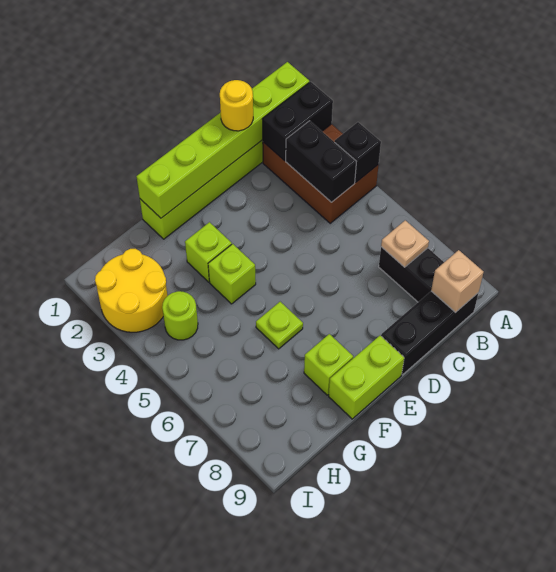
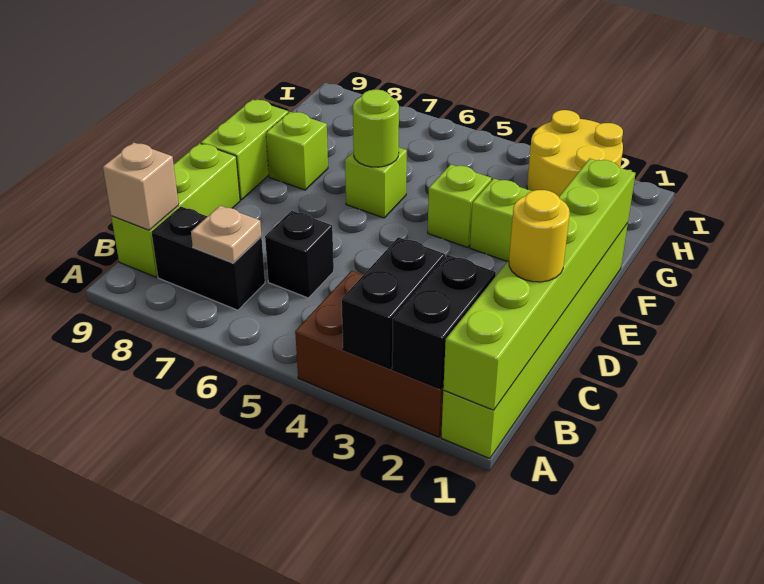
black brick A4 level 2 -> black brick C6 level 1
black brick B3:B4 level 2 -> black brick A3:B3 level 2
black brick B9:D9 level 1 -> lime brick B9:D9 level 1
lime plate F6 level 1 -> lime brick F6 level 1
lime round brick H4 level 1 -> lime round brick F6 level 2

